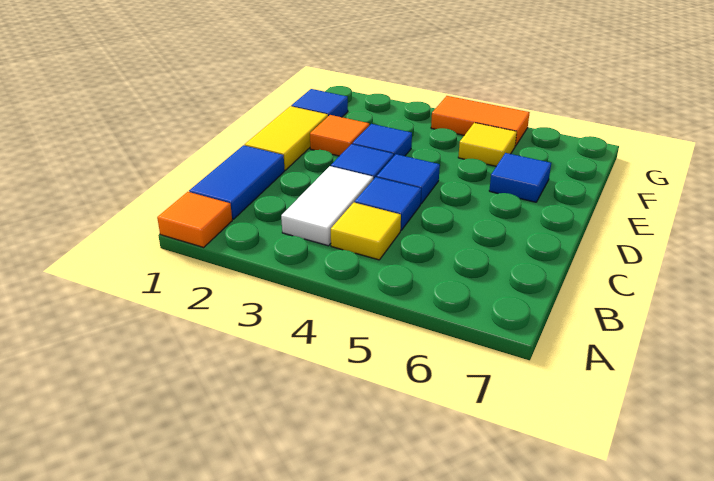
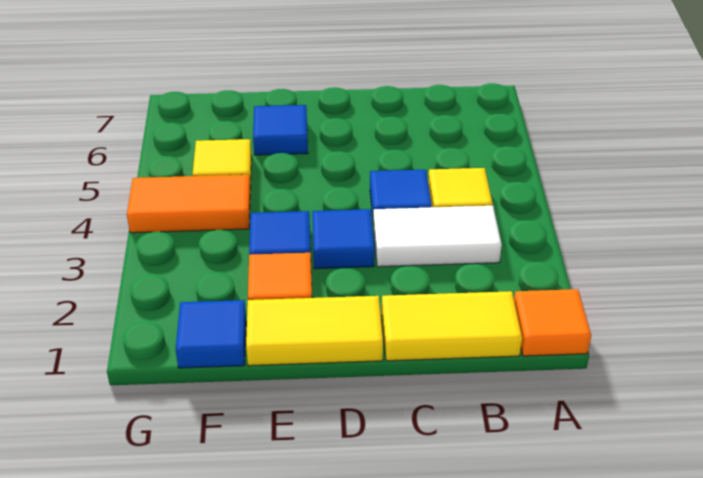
blue tile B1:C1 level 1 -> yellow tile B1:C1 level 1
blue tile D4 level 1 -> none
orange tile G4:G5 level 1 -> orange tile F4:G4 level 1

